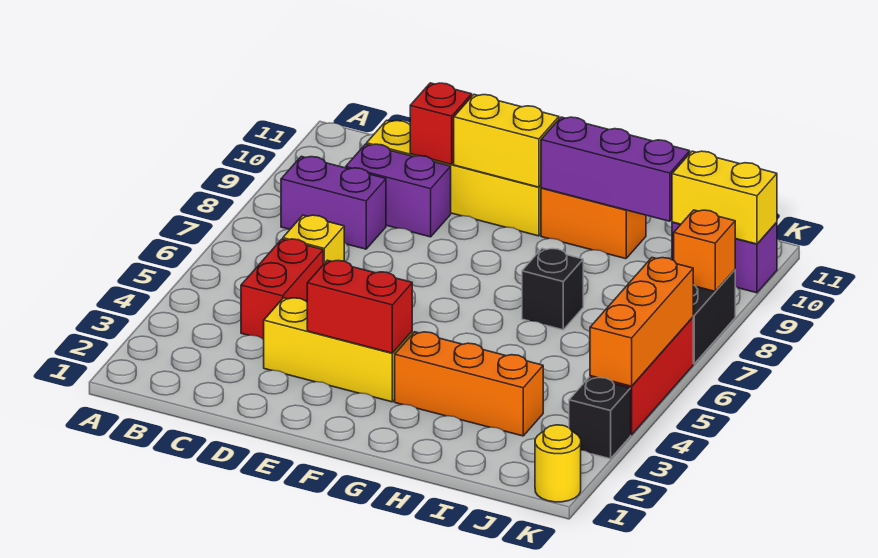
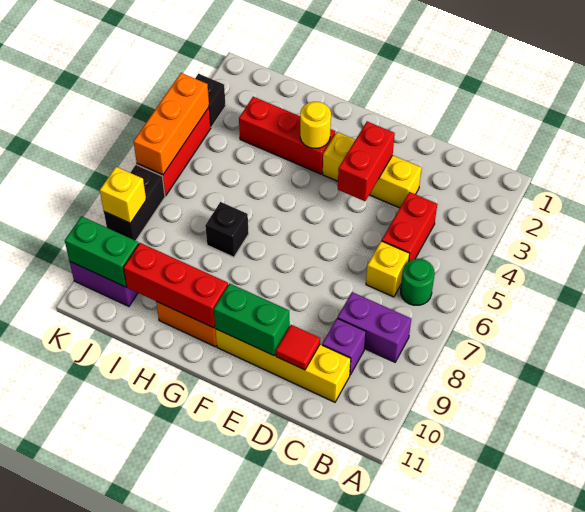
none -> green round brick B6 level 1
purple brick C9:D9 level 1 -> purple brick C9 level 1
red brick D10 level 2 -> red tile D10 level 2
red brick E3:F3 level 2 -> red brick E3:E4 level 2
yellow brick E10:F10 level 2 -> green brick E10:F10 level 2
orange brick G3:I3 level 1 -> red brick G3:I3 level 1
purple brick G10:I10 level 2 -> red brick G10:I10 level 2
yellow brick J10:K10 level 2 -> green brick J10:K10 level 2
yellow round brick K1 level 1 -> yellow round brick G3 level 2
orange brick K8 level 2 -> yellow brick K8 level 2

